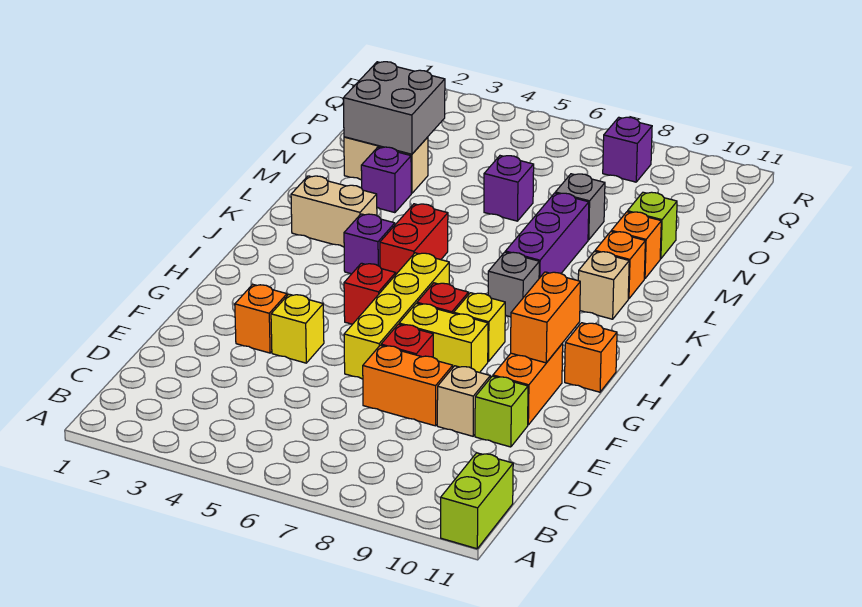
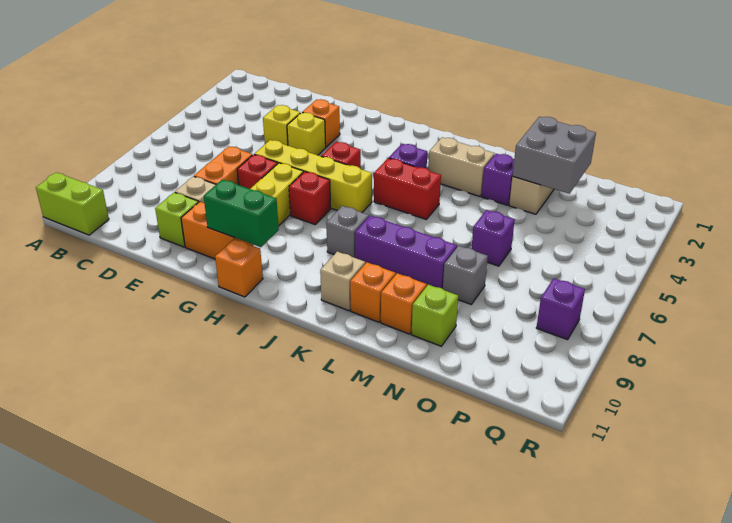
orange brick G10:H10 level 2 -> green brick G10:H10 level 2
yellow brick H8 level 1 -> yellow brick E4 level 1
tan brick K2:K3 level 1 -> tan brick K3:L3 level 1

